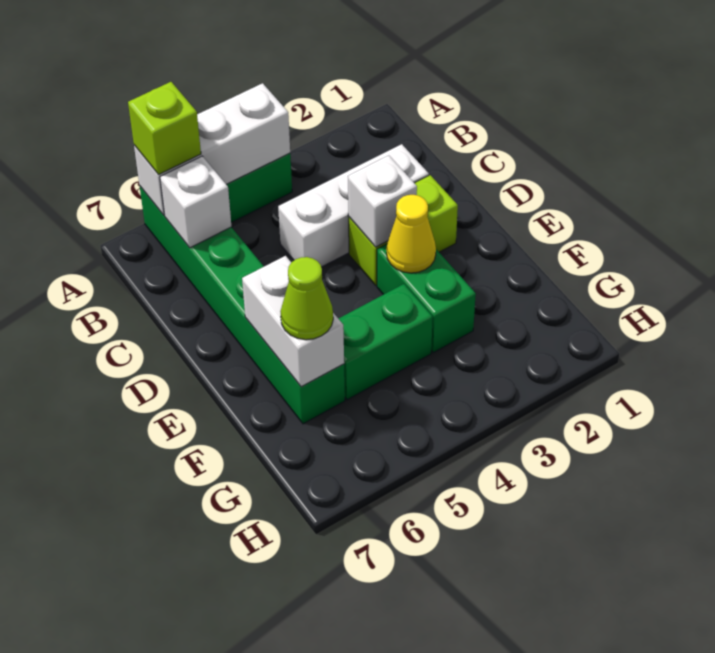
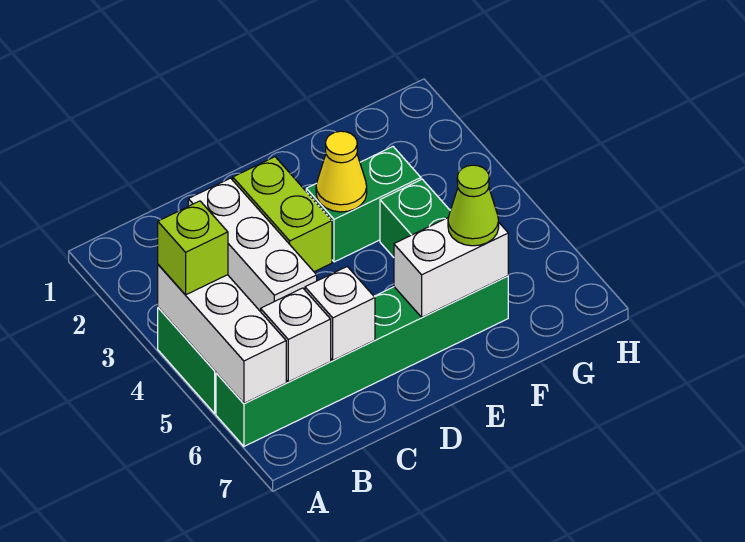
lime brick A6 level 3 -> lime brick A4 level 3
white brick D3 level 2 -> white brick C6 level 2

